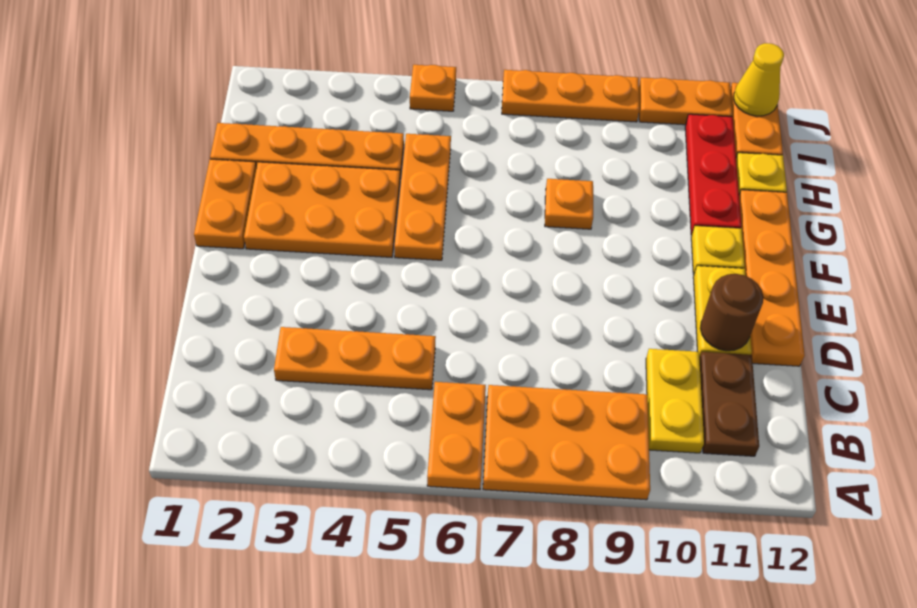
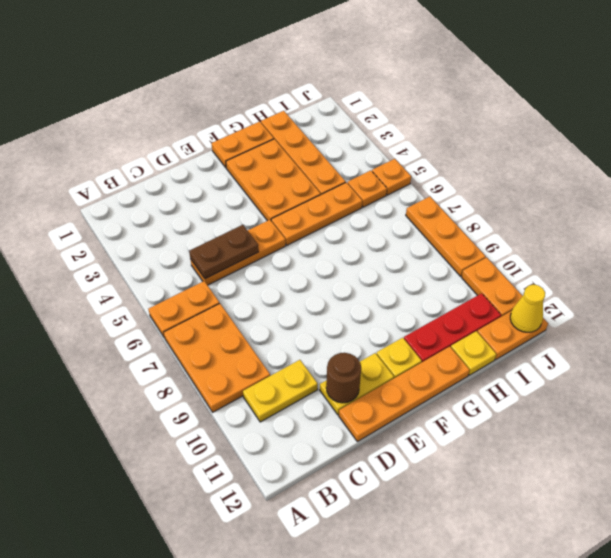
brown plate B11:C11 level 1 -> brown plate C5:D5 level 2
orange plate C3:C5 level 1 -> orange plate C5:E5 level 1
orange plate G8 level 1 -> orange plate I5 level 1

